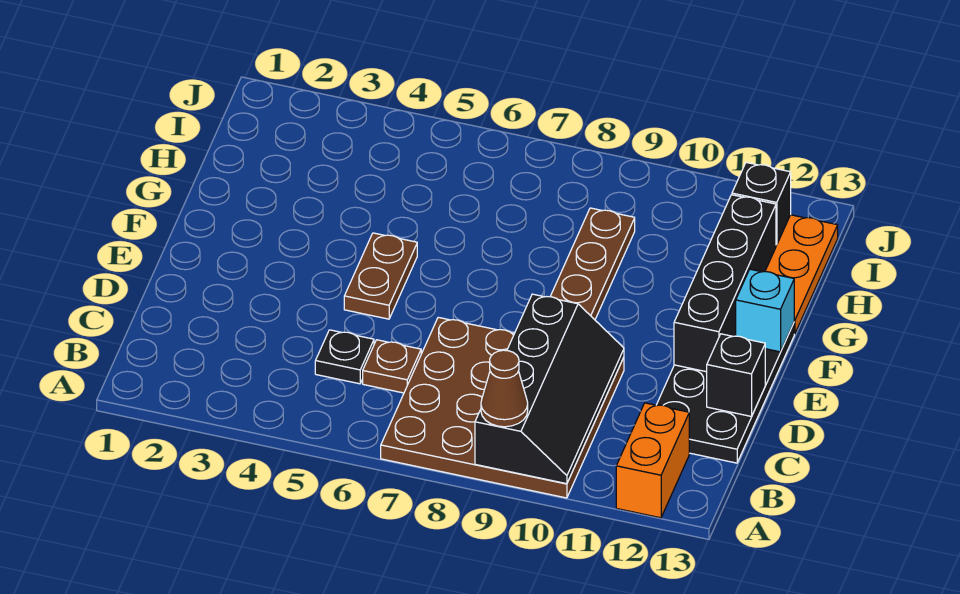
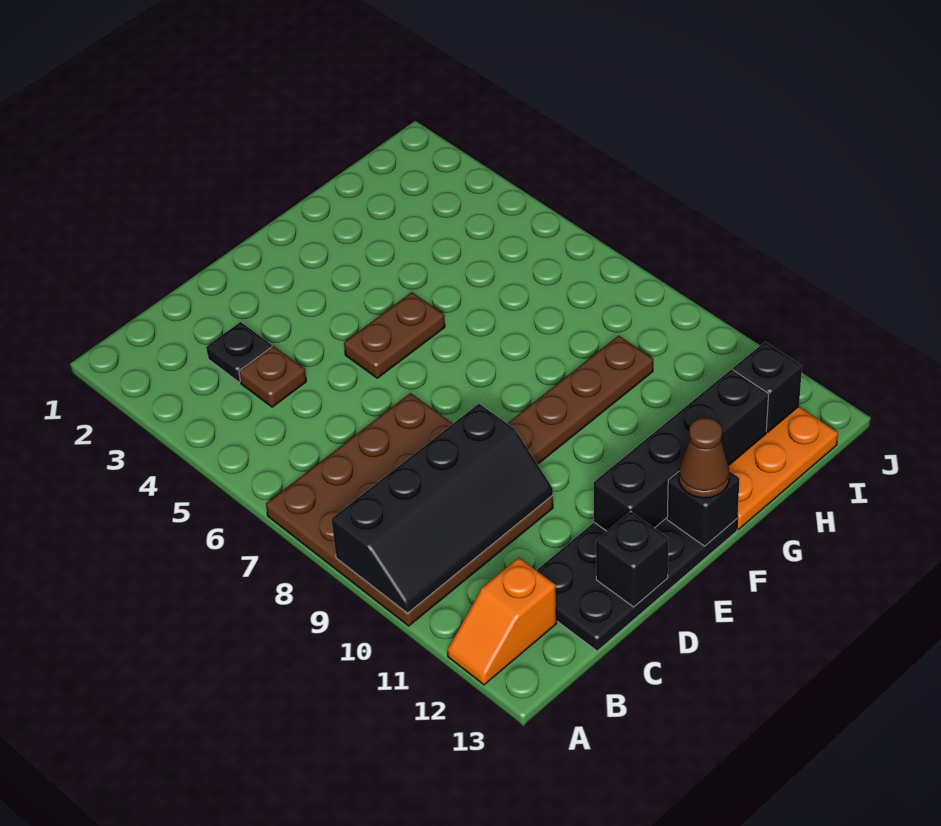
brown cone A9 level 3 -> brown cone F13 level 3
orange brick A12:B12 level 1 -> orange slope A12:B12 level 1 top B
black plate C5 level 1 -> black plate C3 level 1
brown plate C6 level 1 -> brown plate C4 level 1
cyan brick F13 level 2 -> black brick F13 level 2

